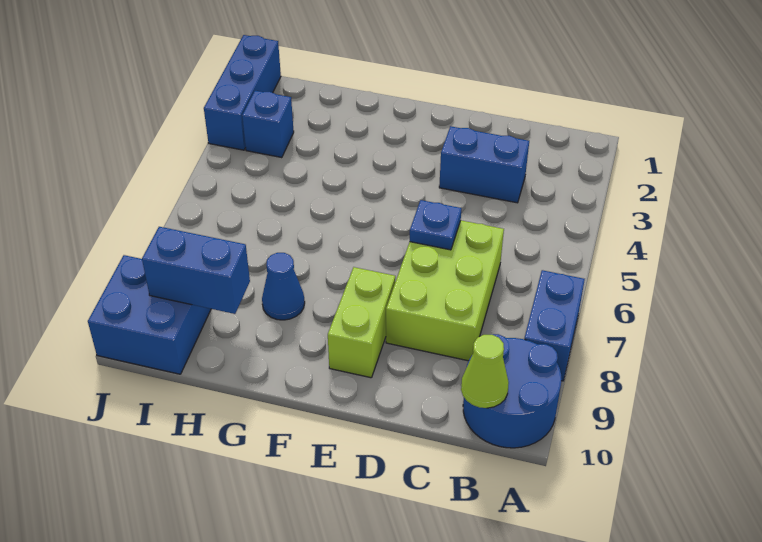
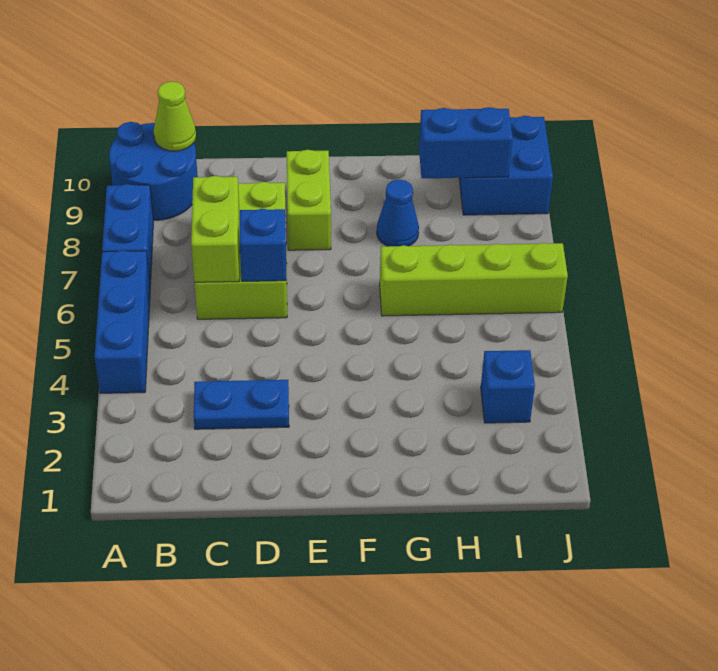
blue brick C3:D3 level 1 -> blue plate C3:D3 level 1
none -> lime brick C6:C7 level 2
blue plate D6 level 2 -> blue brick D6 level 2
none -> lime brick G6:J6 level 1
blue brick J1:J3 level 1 -> blue brick A4:A6 level 1

